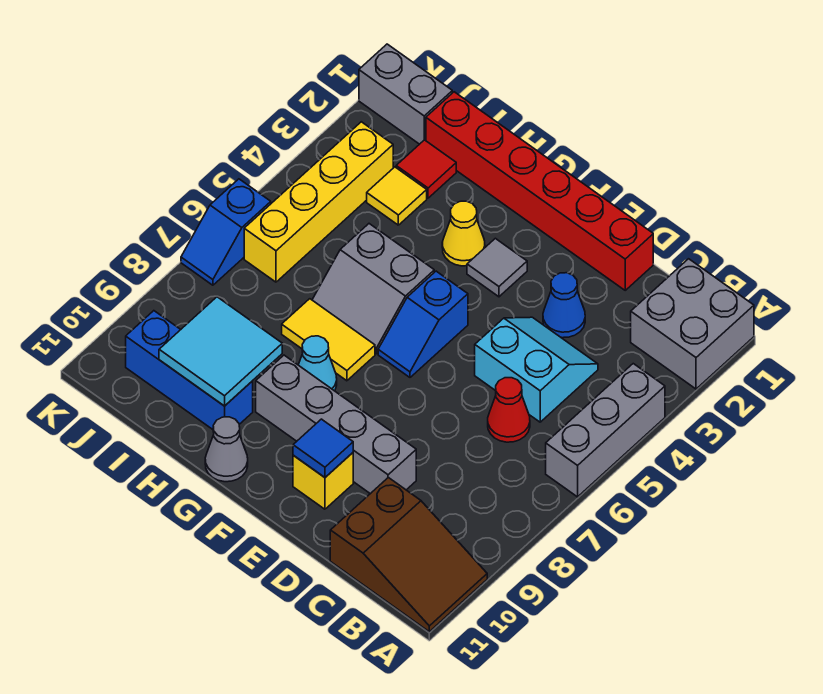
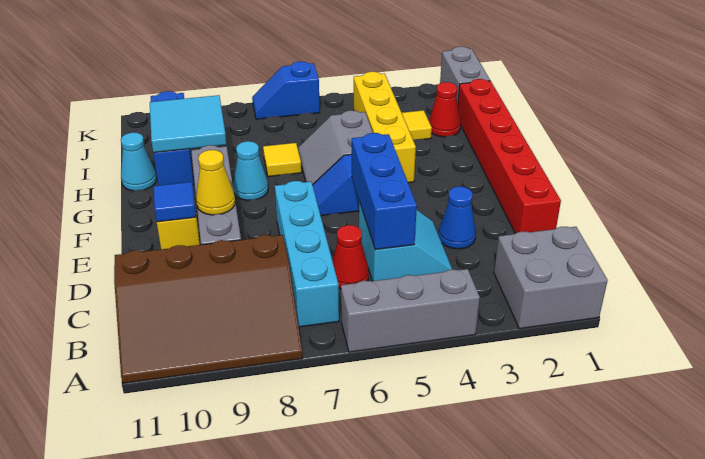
brown slope A10:C11 level 1 top C -> brown slope A8:C11 level 1 top C
none -> cyan brick B7:E7 level 1
none -> blue brick C5:E5 level 2
grey tile F3 level 1 -> none
yellow cone G3 level 1 -> yellow cone E9 level 2
yellow tile G7:H7 level 1 -> yellow tile H7 level 1
grey cone G11 level 1 -> none
none -> cyan cone H11 level 1
red tile I2 level 1 -> red cone I2 level 1
yellow brick J3:J6 level 1 -> yellow brick G4:J4 level 1

